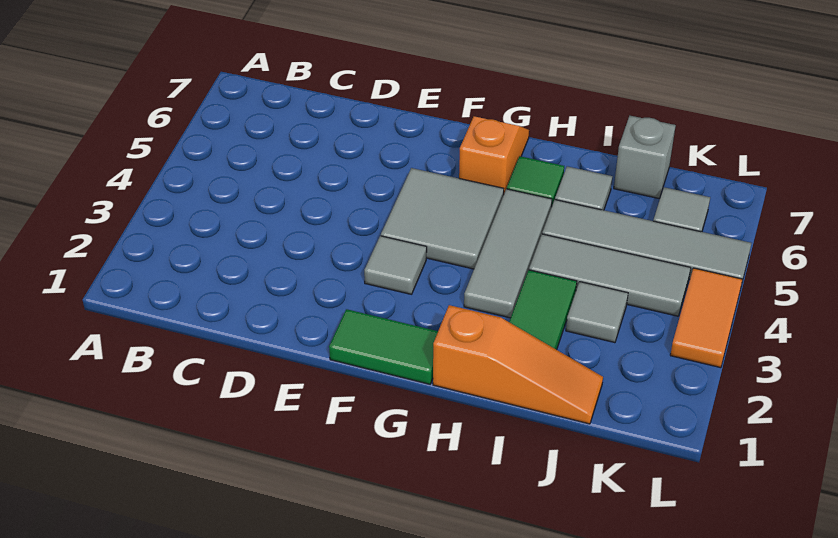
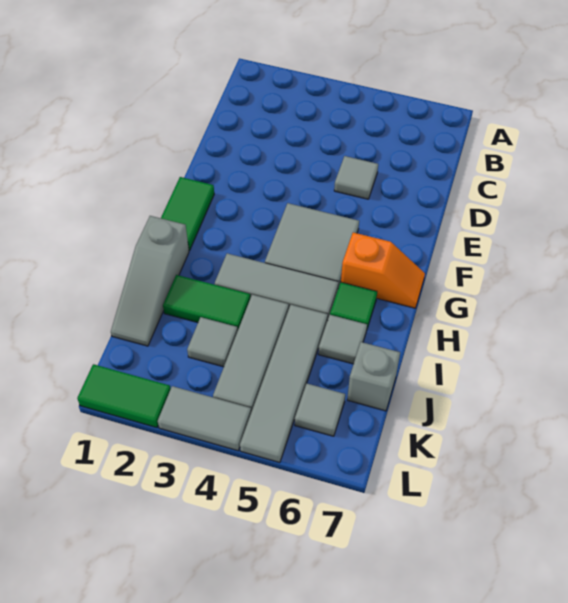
grey tile F3 level 1 -> grey tile D5 level 1
orange slope H1:J1 level 1 top H -> grey slope H1:J1 level 1 top H
none -> green tile L1:L2 level 1
orange tile L3:L4 level 1 -> grey tile L3:L4 level 1

